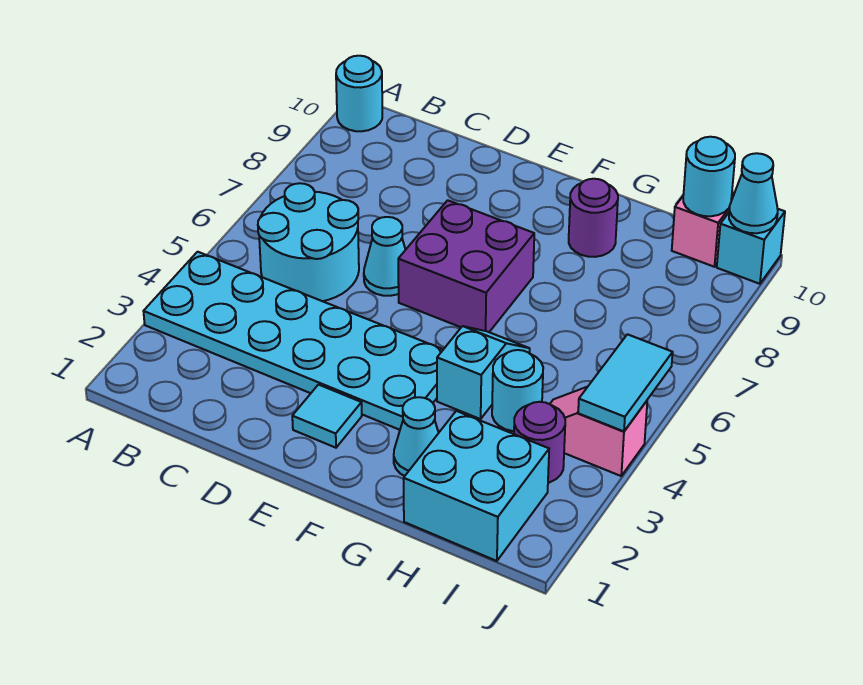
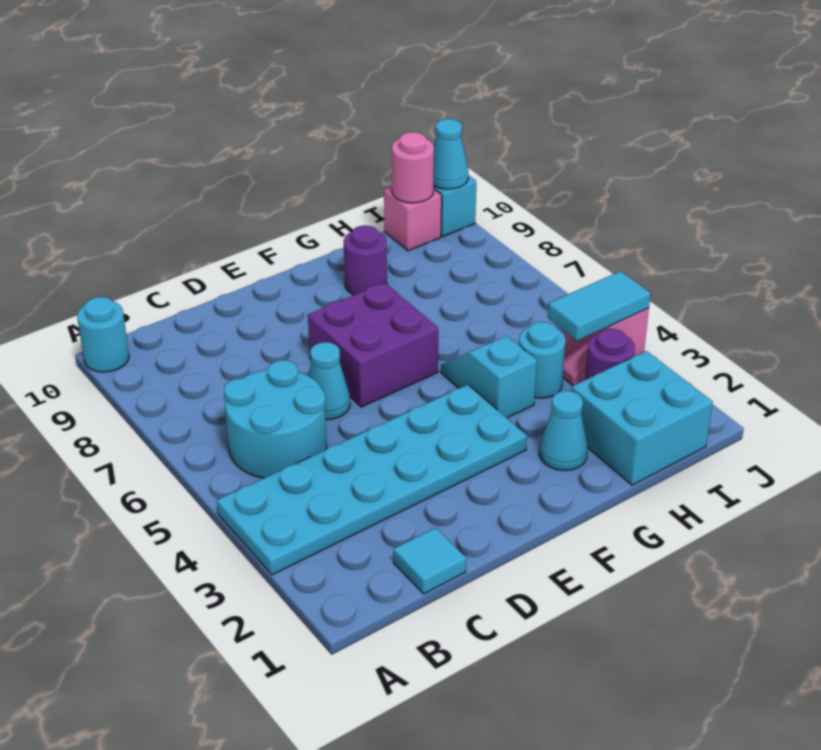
cyan tile E2 level 1 -> cyan tile C1 level 1
cyan round brick I10 level 2 -> pink round brick I10 level 2
cyan tile J4:J5 level 2 -> cyan tile I4:J4 level 2

